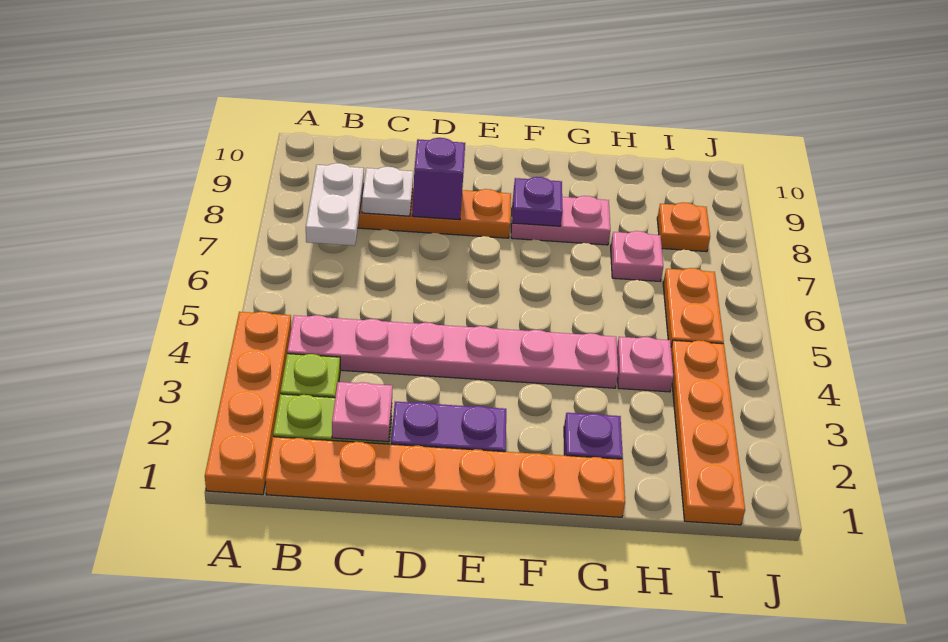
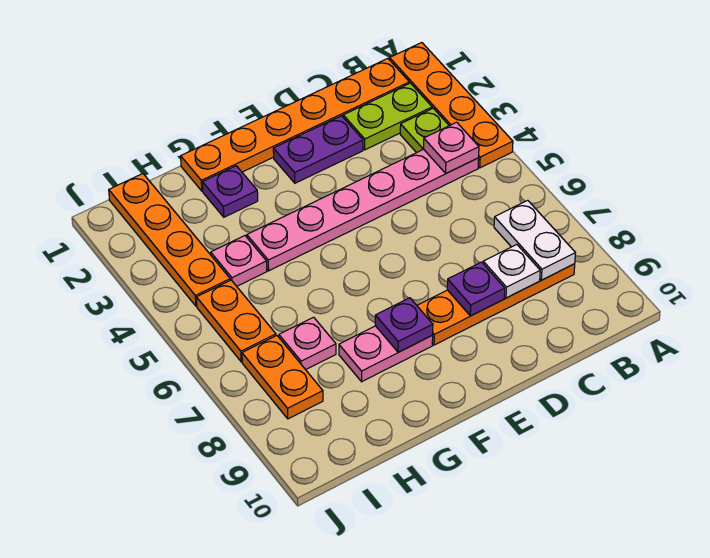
pink plate C2 level 2 -> pink plate B4 level 2
purple brick D8 level 2 -> purple plate D8 level 2
orange plate I8 level 1 -> orange plate I7:I8 level 1

